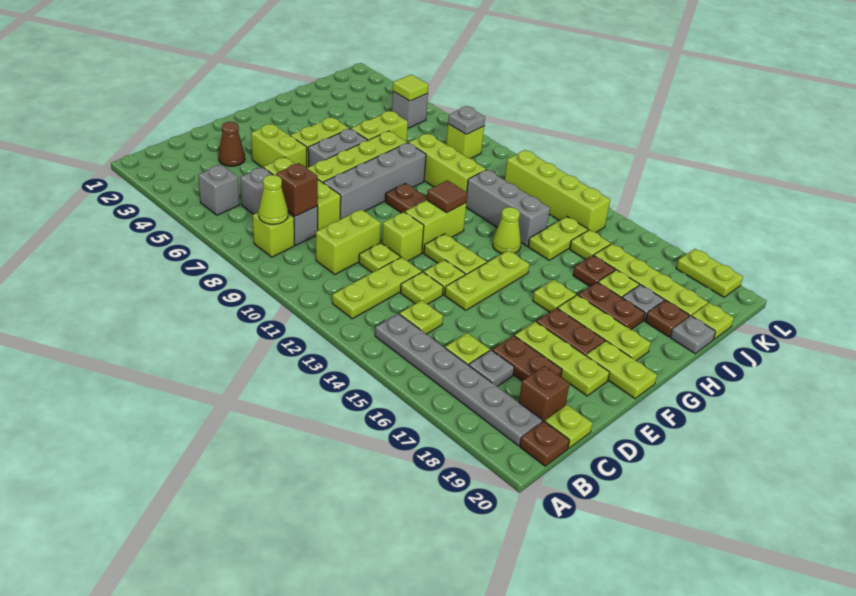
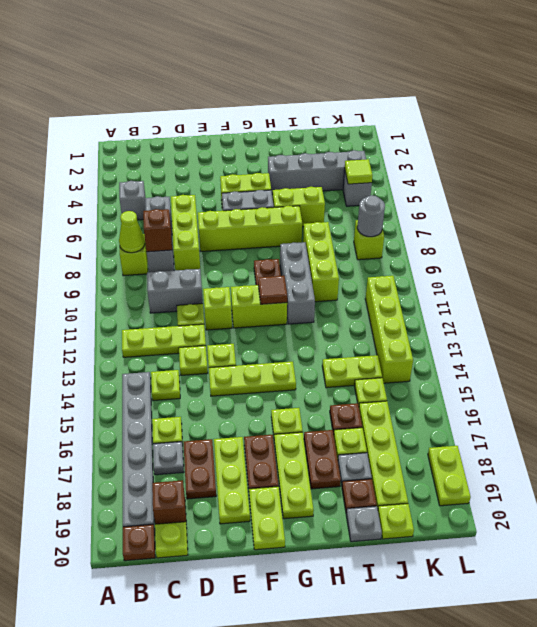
lime brick C10:D10 level 1 -> grey brick C10:D10 level 1
brown cone D3 level 1 -> none
lime brick E4:E5 level 1 -> none
grey brick E8:H8 level 1 -> grey brick H4:K4 level 1
lime plate F12:F13 level 1 -> none
lime cone H13 level 1 -> none
grey brick I11:I13 level 1 -> grey brick H9:H11 level 1
grey plate K8 level 2 -> grey round brick K8 level 2

